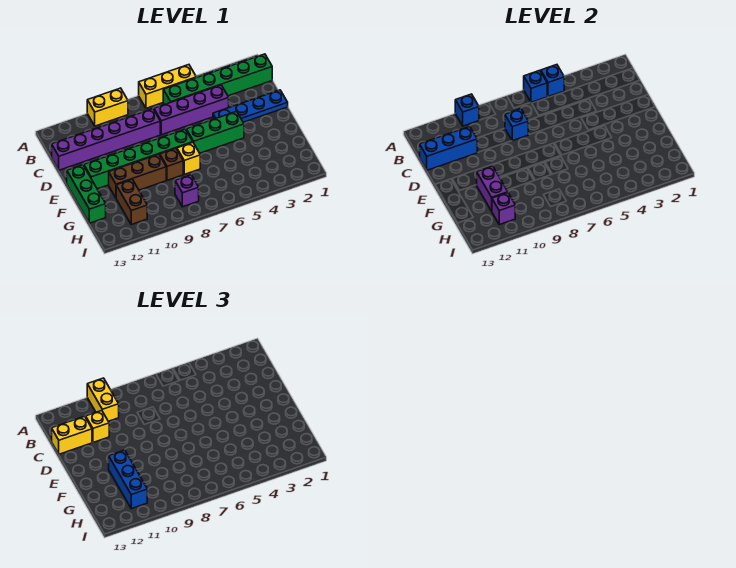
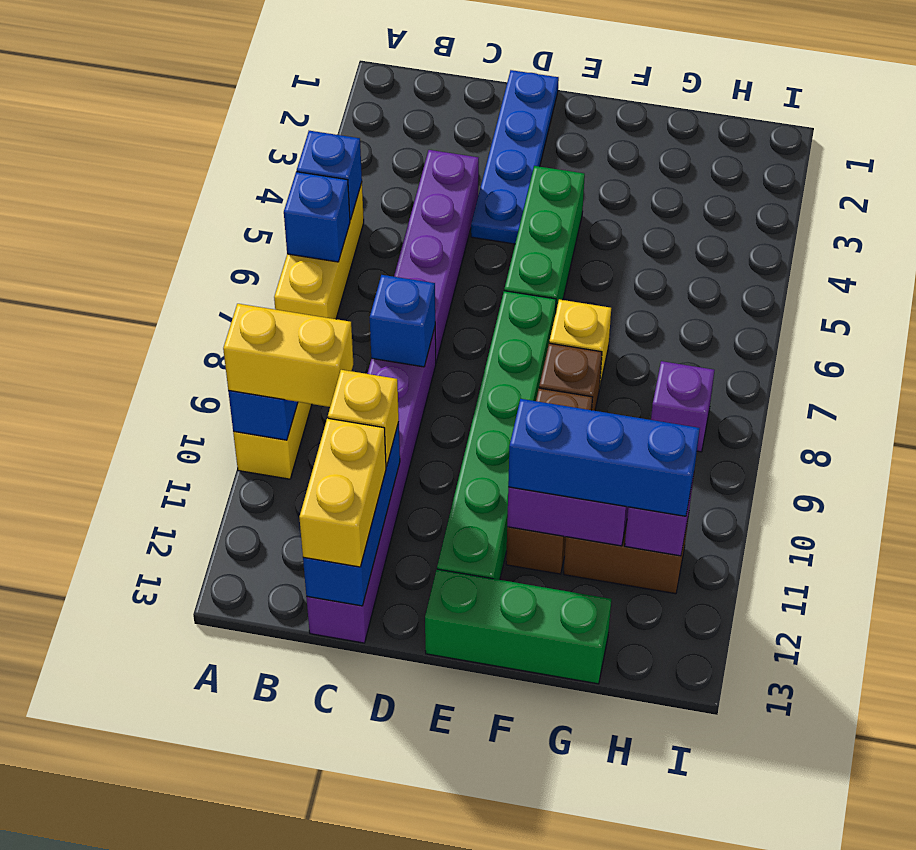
green brick B1:B6 level 1 -> none

